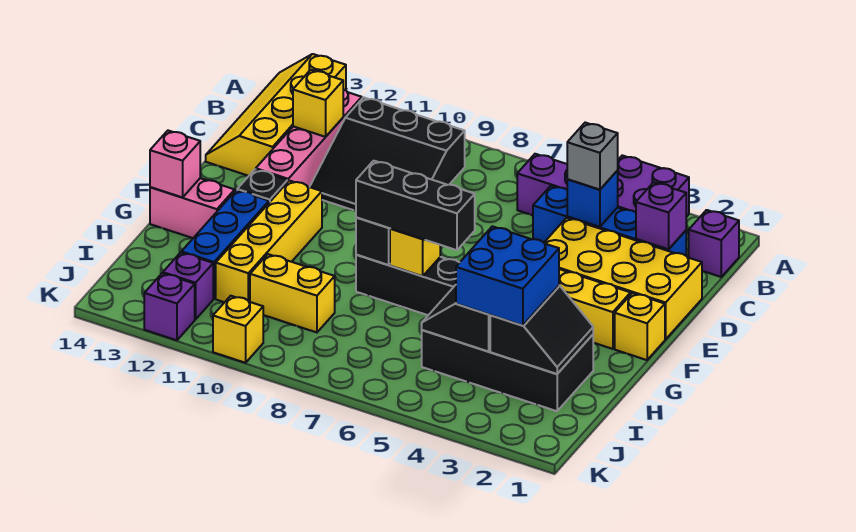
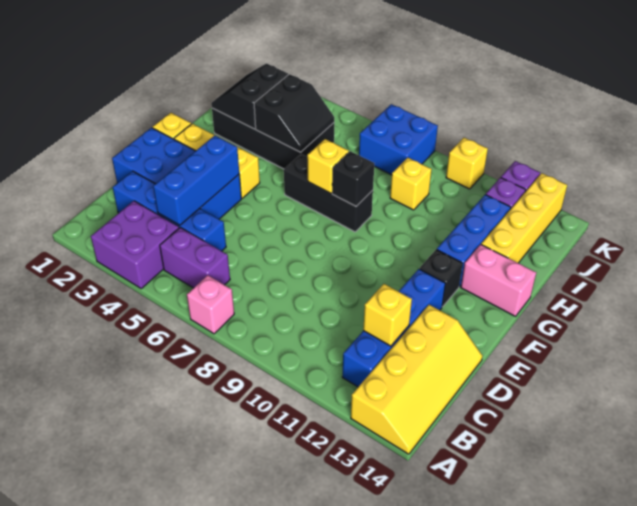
purple brick B1 level 1 -> none
black slope B9:D11 level 1 top B -> none
pink brick B12:E12 level 1 -> blue brick B12:E12 level 1
purple brick C2 level 2 -> none
blue brick C4 level 2 -> blue brick C4:E4 level 2
grey brick C4 level 3 -> none
yellow brick D1:E4 level 1 -> blue brick D1:E4 level 1
yellow brick F11:I11 level 1 -> yellow brick H13:K13 level 1
black brick G6:G8 level 3 -> none
pink brick G14 level 2 -> pink brick A7 level 1
blue brick H3:I4 level 3 -> blue brick J7:K8 level 1
yellow brick I9:I10 level 1 -> yellow brick I9 level 1

